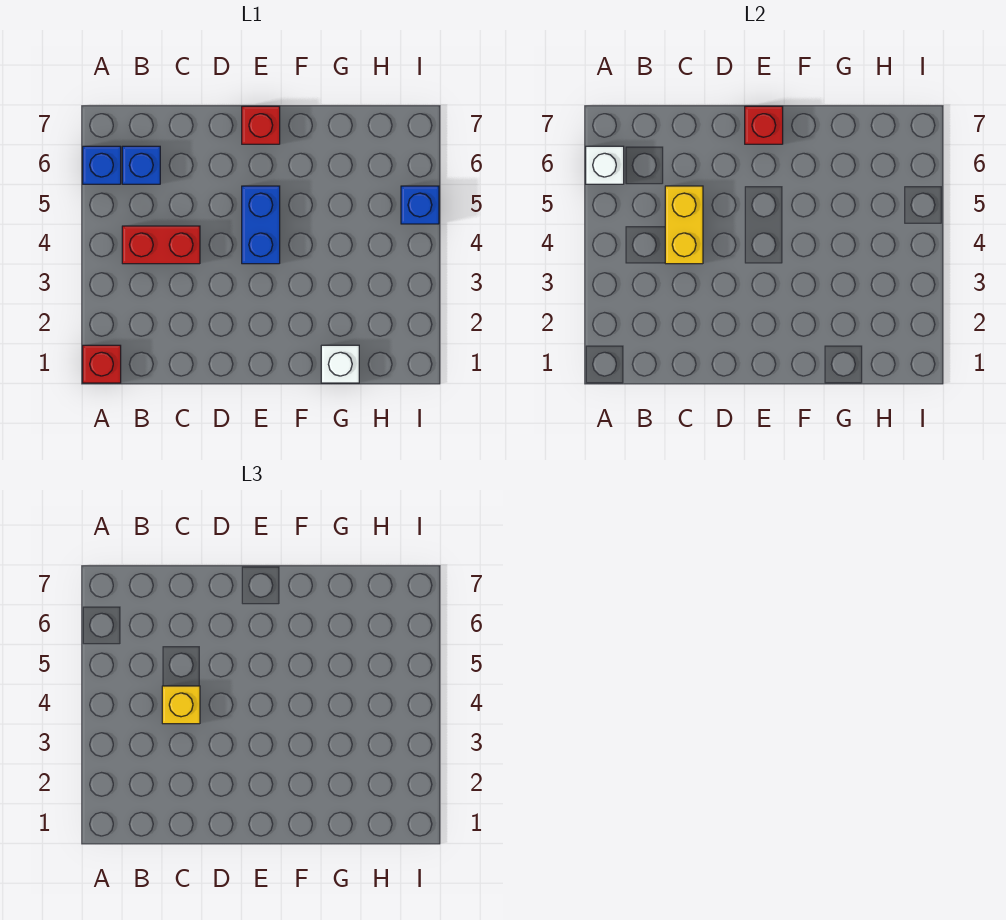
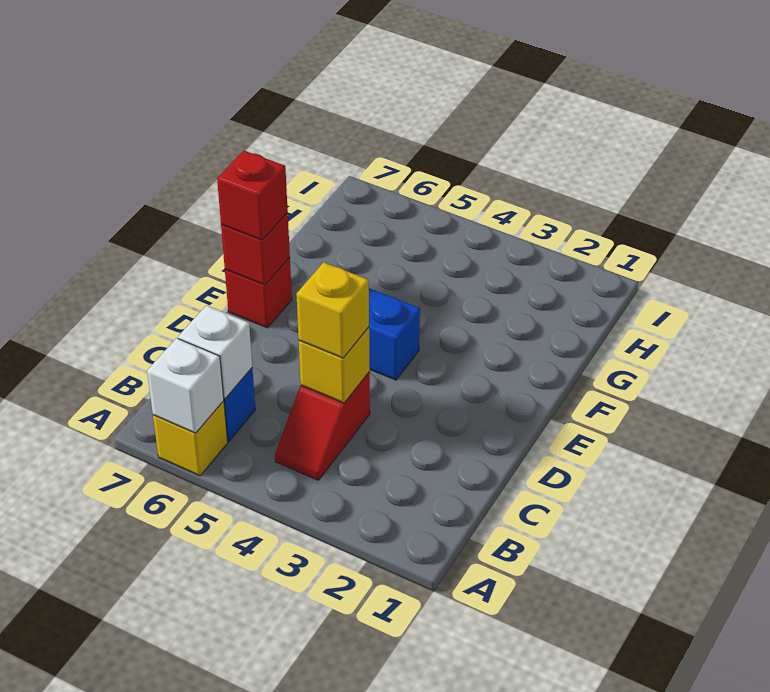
red brick A1 level 1 -> red brick E7 level 3
blue brick A6 level 1 -> yellow brick A6 level 1
red brick B4:C4 level 1 -> red slope B4:C4 level 1 top C
yellow brick C4:C5 level 2 -> yellow brick C4 level 2
white brick G1 level 1 -> white brick B6 level 2
blue brick I5 level 1 -> none

